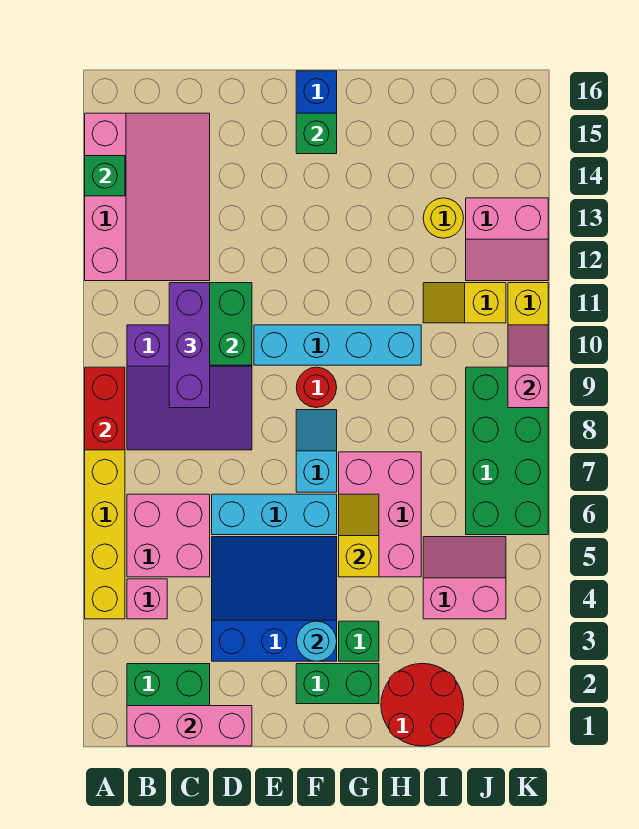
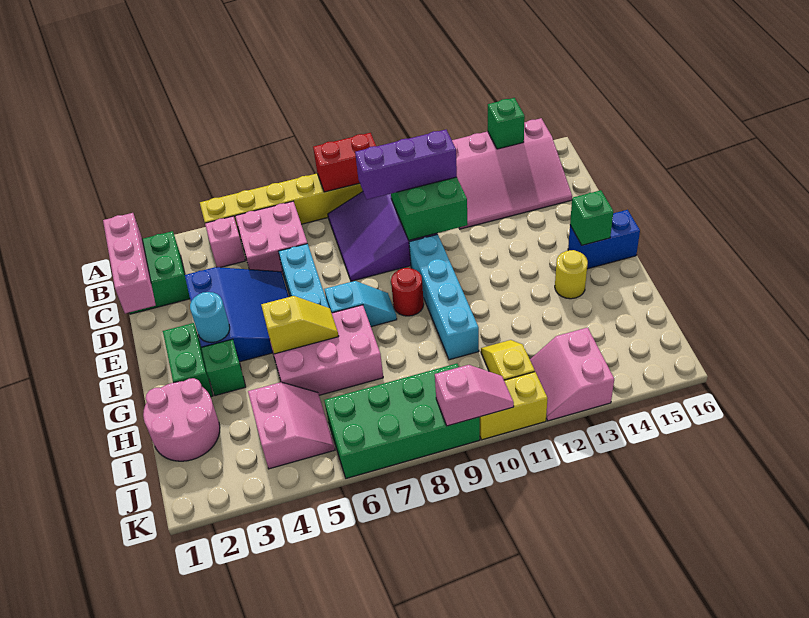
red round brick H1:I2 level 1 -> pink round brick H1:I2 level 1
yellow round brick I13 level 1 -> yellow round brick G14 level 1

